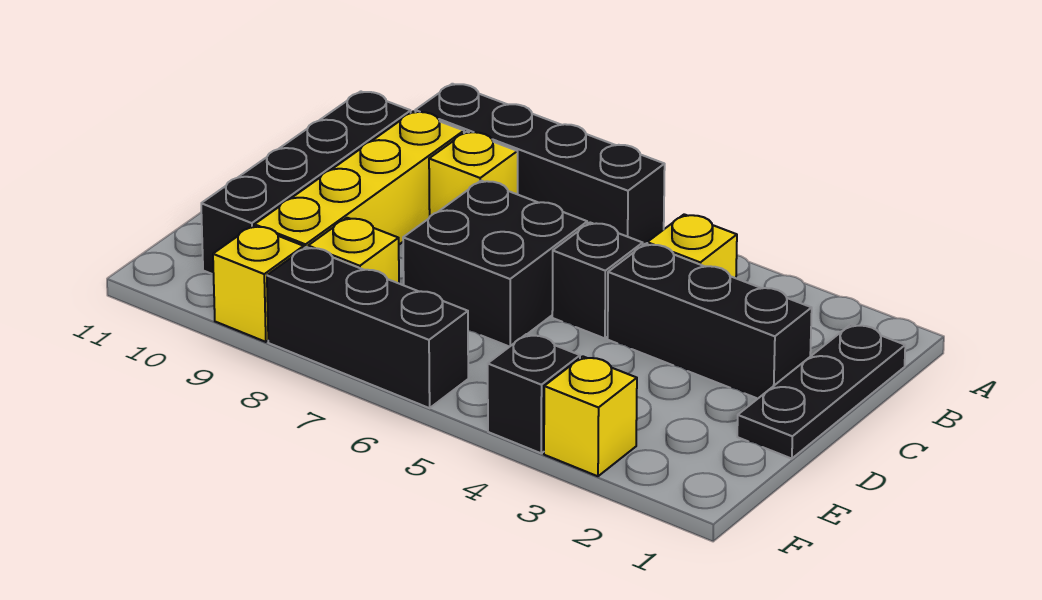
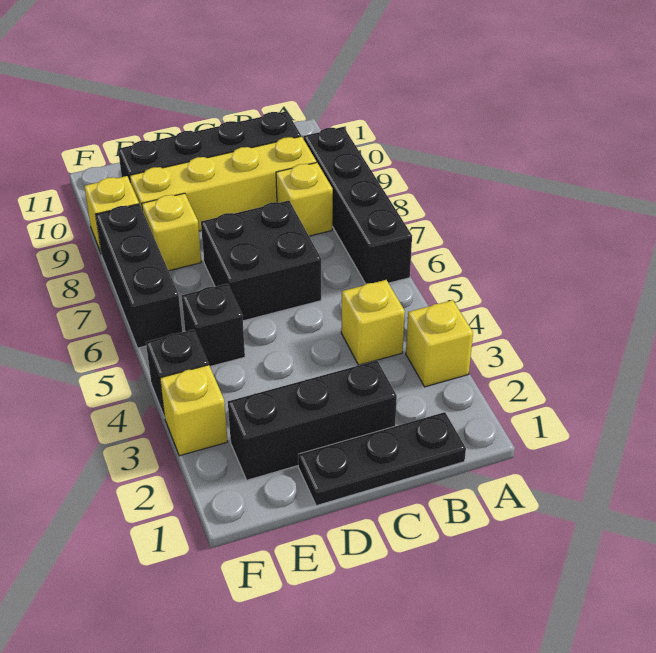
none -> yellow brick A3 level 1
black brick C2:C4 level 1 -> black brick C2:E2 level 1
black brick C5 level 1 -> black brick E5 level 1

